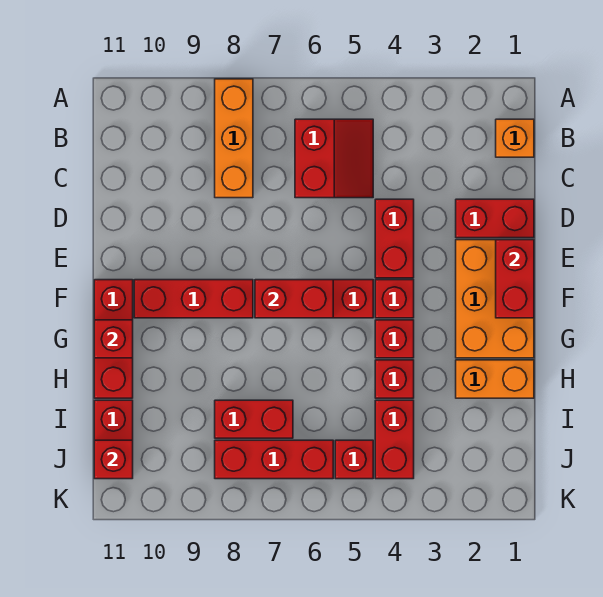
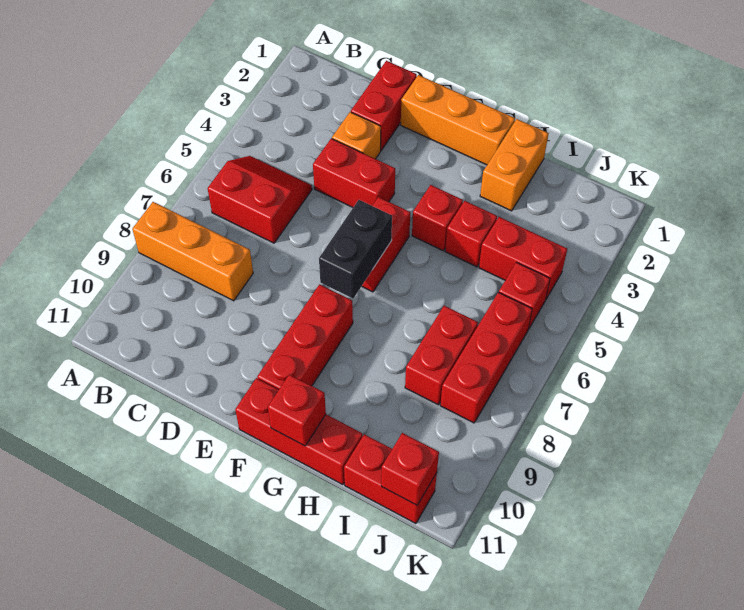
orange brick B1 level 1 -> orange brick D3 level 1
orange brick E1:G2 level 1 -> orange brick E1:G1 level 1
red brick E1:F1 level 2 -> none
red brick F4 level 1 -> none
red brick F6:F7 level 2 -> black brick F6:F7 level 2

